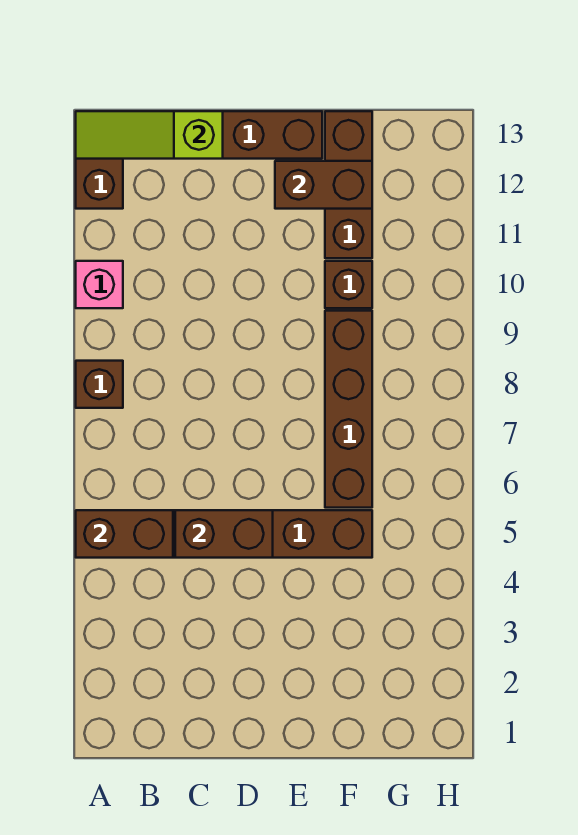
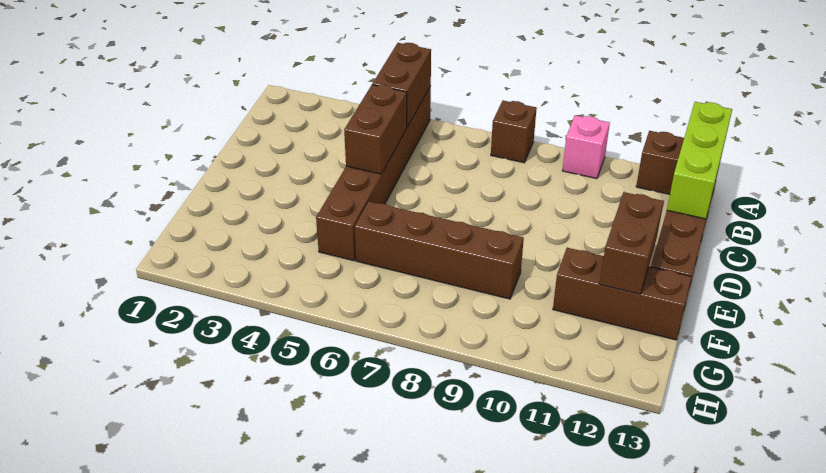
lime slope A13:C13 level 2 top C -> lime brick A13:C13 level 2
brown brick F10 level 1 -> none

